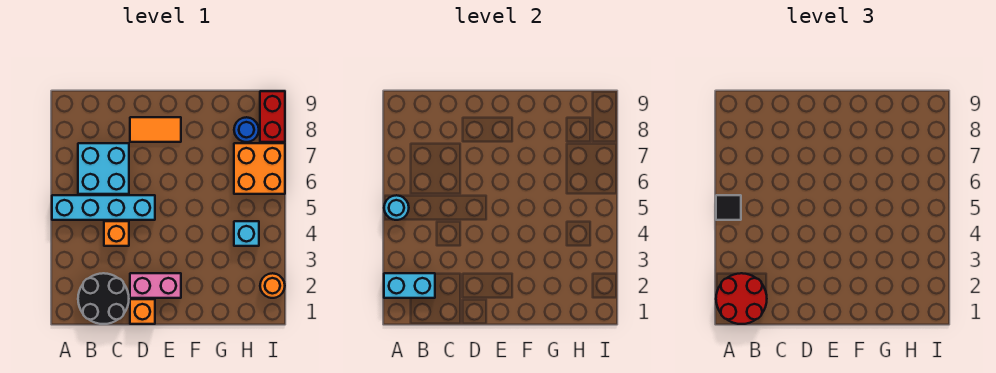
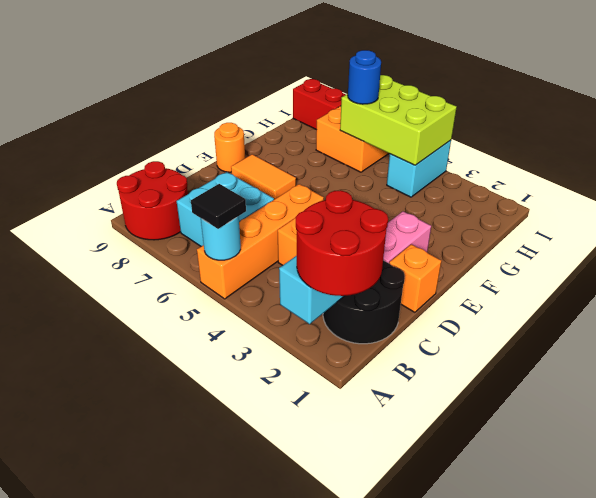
cyan brick A5:D5 level 1 -> orange brick A5:D5 level 1
none -> red round brick A8:B9 level 1
orange tile D8:E8 level 1 -> orange tile E7:E8 level 1
cyan brick H4 level 1 -> cyan brick H4:I4 level 1
none -> lime brick H4:I6 level 2
blue round brick H8 level 1 -> blue round brick H6 level 3
orange round brick I2 level 1 -> orange round brick E9 level 1

